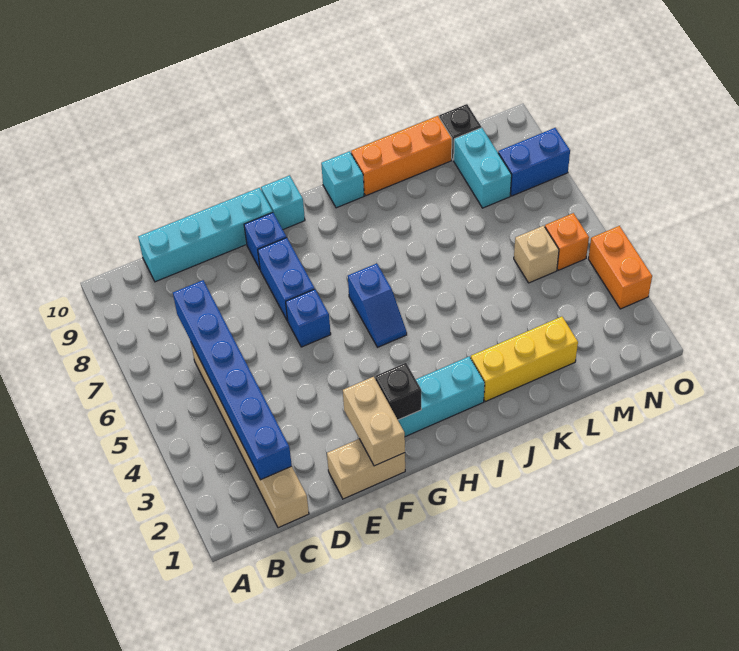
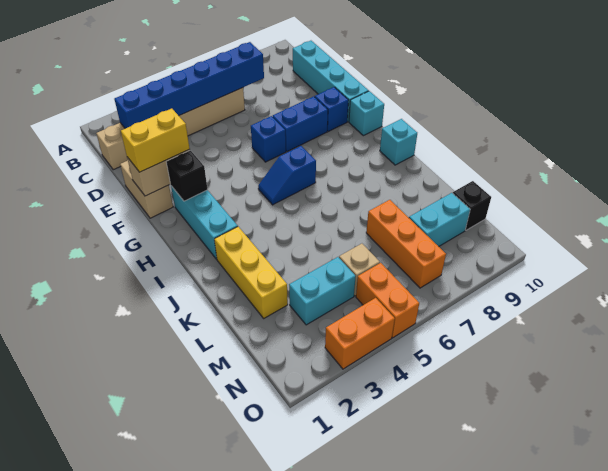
none -> yellow brick F1:F2 level 3
orange brick J10:L10 level 1 -> orange brick L7:N7 level 1
none -> cyan brick M3:M4 level 1
orange brick N5 level 1 -> orange brick N5:O5 level 1
blue brick N8:O8 level 1 -> none

